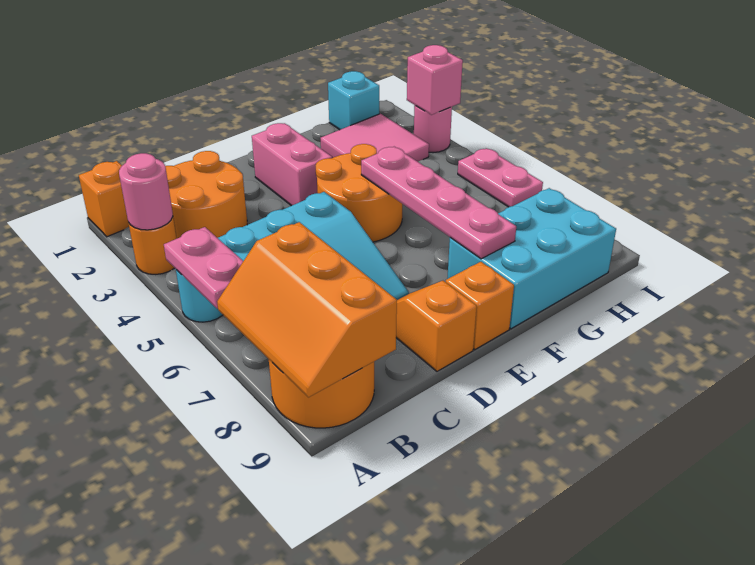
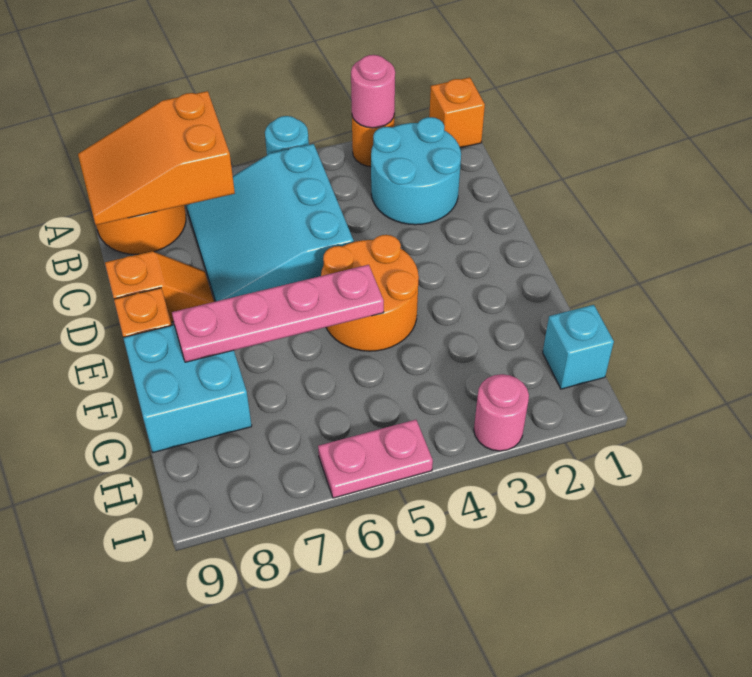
pink plate A5:A6 level 2 -> none
orange slope A7:B9 level 2 top B -> orange slope A7:B9 level 2 top 7
orange round brick B2:C3 level 1 -> cyan round brick B2:C3 level 1
pink brick E2:E3 level 1 -> none
cyan brick F8:H9 level 1 -> cyan brick F8:G9 level 1
pink tile G2:H3 level 1 -> none
pink brick I3 level 2 -> none

